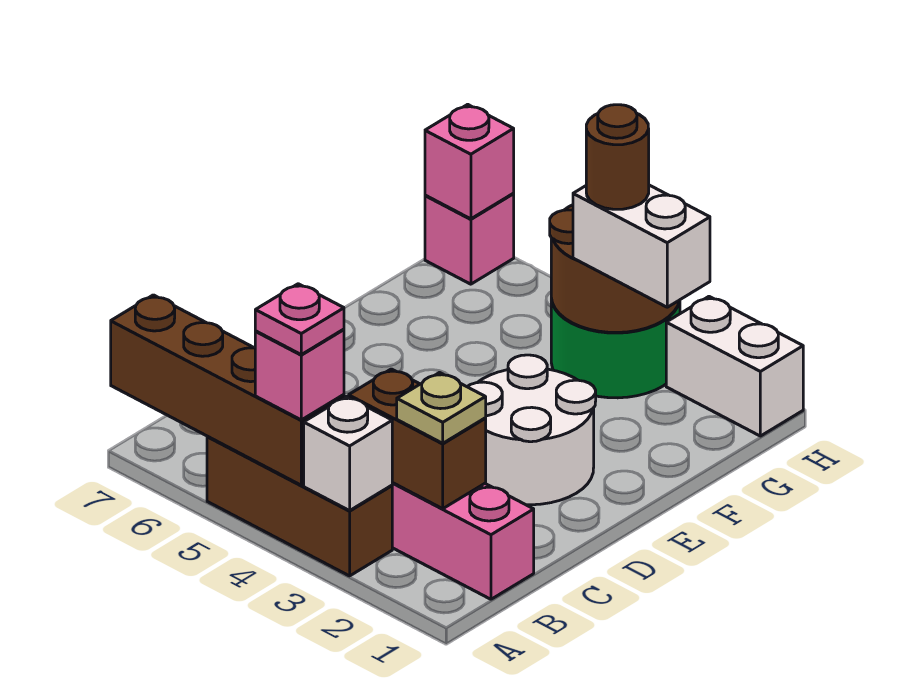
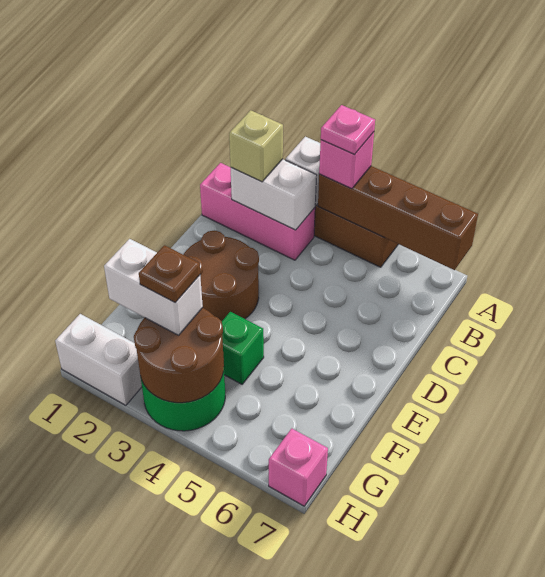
brown brick B2:B3 level 2 -> white brick B2:B3 level 2
tan plate B2 level 3 -> tan brick B2 level 3
white round brick D2:E3 level 1 -> brown round brick D2:E3 level 1
none -> green brick F4 level 1
brown round brick G3 level 4 -> brown plate G3 level 4
pink brick H7 level 2 -> none

